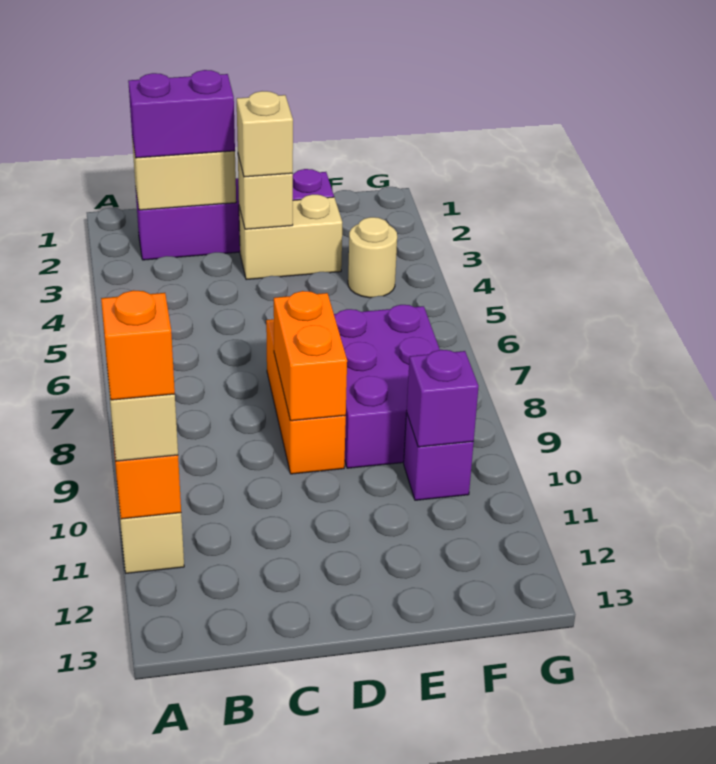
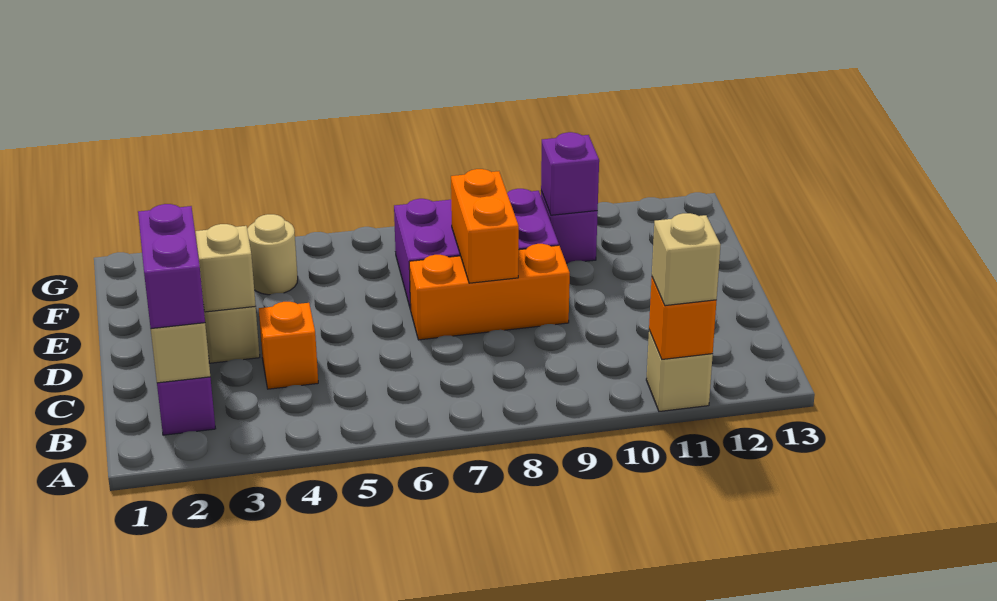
orange brick A11 level 4 -> orange brick C4 level 1
tan brick D3 level 3 -> none
orange brick D8:D9 level 2 -> orange brick D8:E8 level 2

